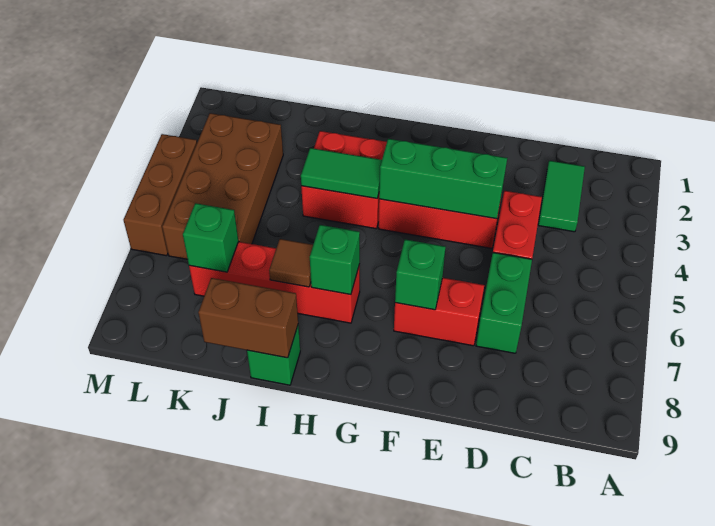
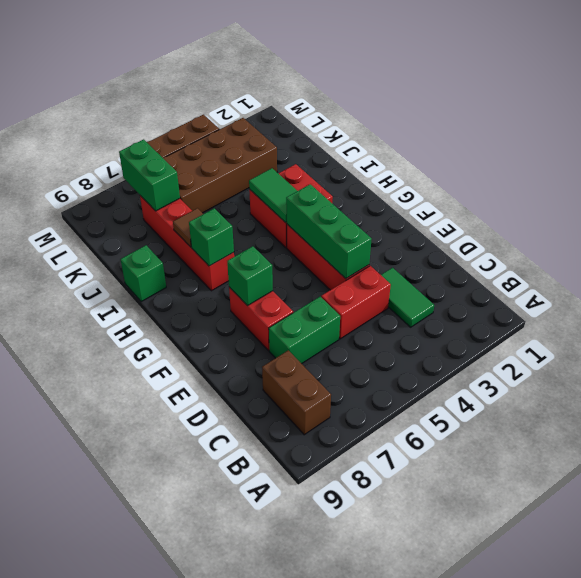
green tile C2:C3 level 1 -> green tile C3:D3 level 1
brown brick I9:J9 level 2 -> brown brick B8:C8 level 1
green brick K7 level 2 -> green brick K7:L7 level 2

